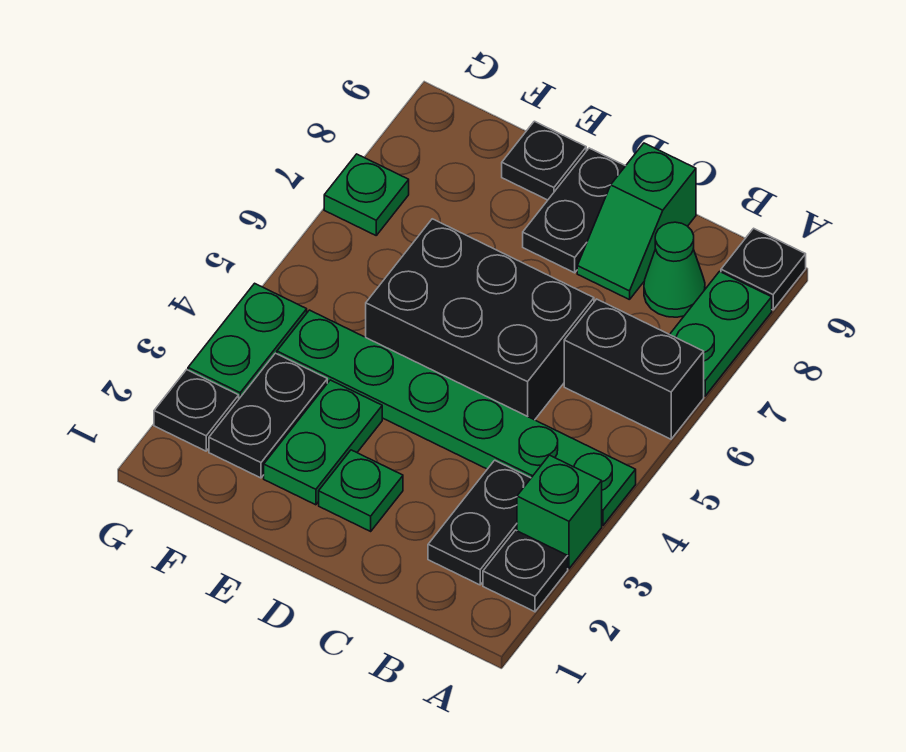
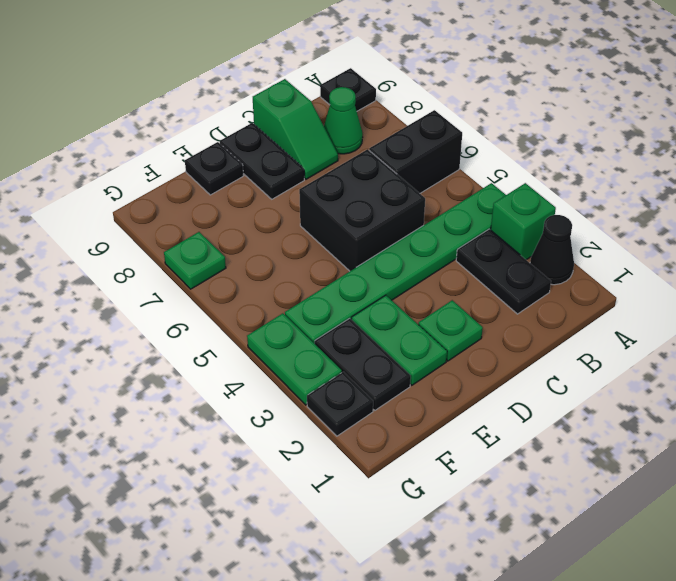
black plate A2 level 1 -> black cone A2 level 1
green plate A7:A8 level 1 -> none
black brick C5:E6 level 1 -> black brick C5:D6 level 1

